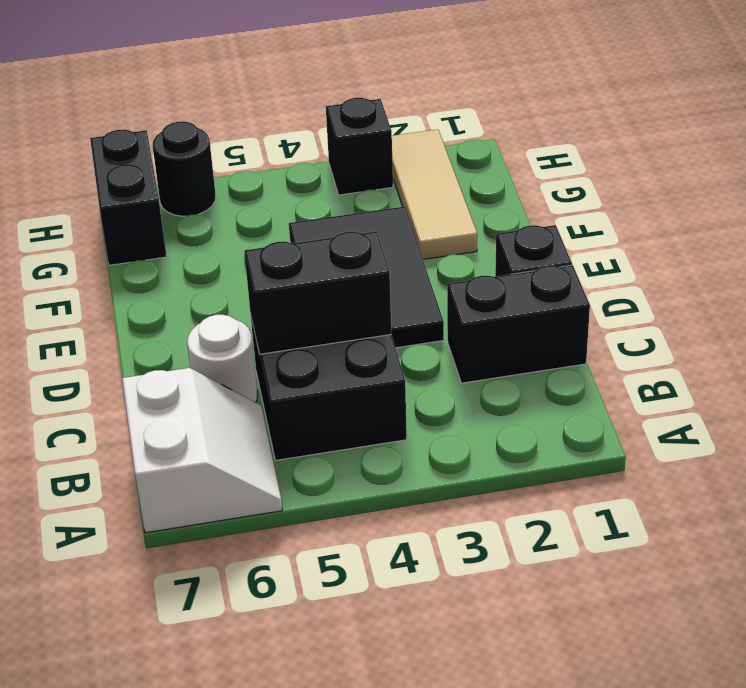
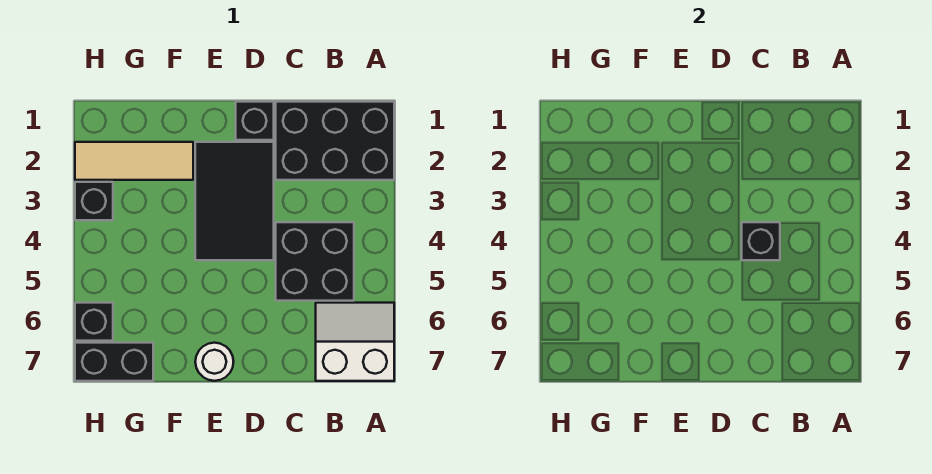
black brick C1:C2 level 1 -> black brick A1:C2 level 1
black brick C4:C5 level 2 -> black brick C4 level 2
white round brick C6 level 1 -> white round brick E7 level 1
black tile D3:F4 level 1 -> black tile D2:E4 level 1
black round brick H6 level 1 -> black brick H6 level 1

